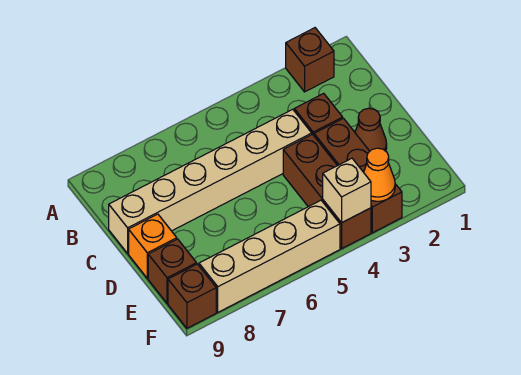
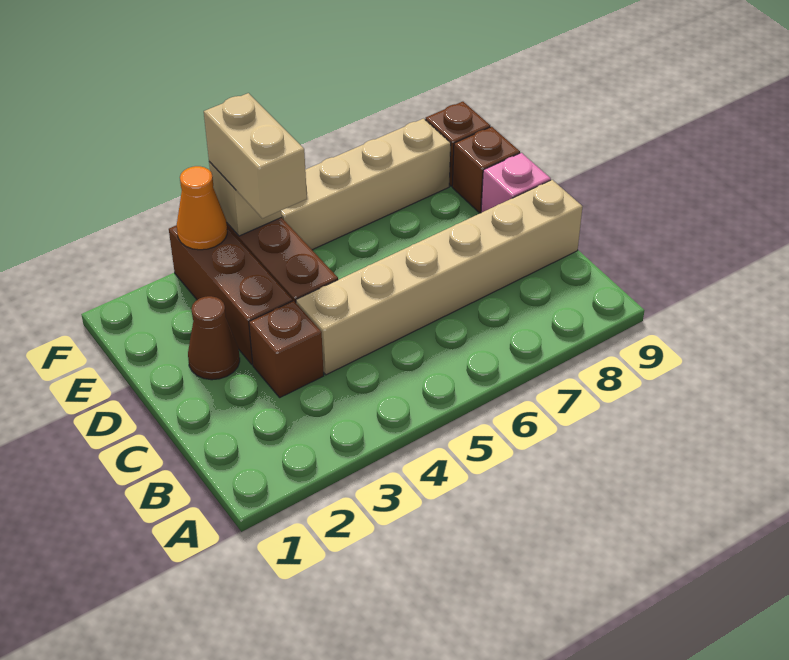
brown brick A2 level 1 -> none
orange brick D9 level 1 -> pink brick D9 level 1
none -> tan brick E4:F4 level 3

